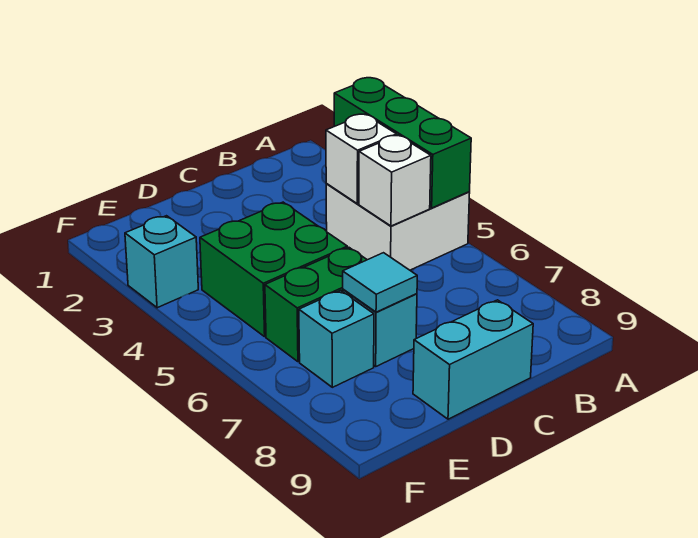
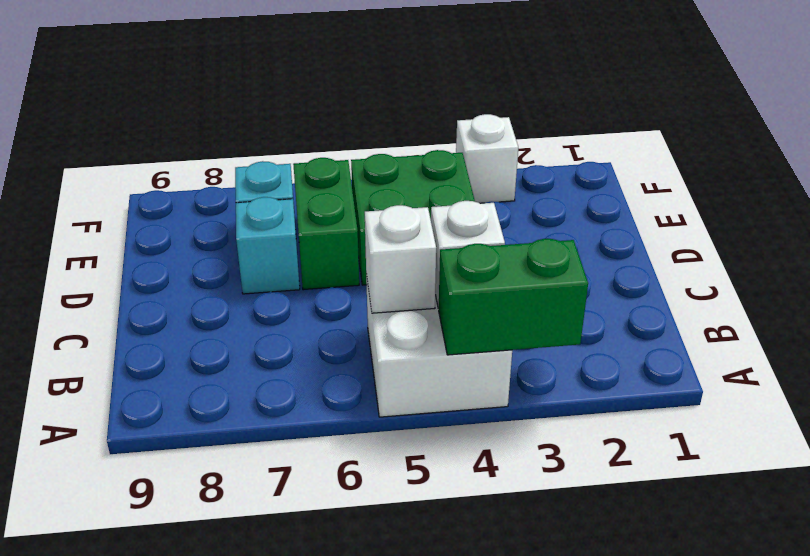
green brick A3:A5 level 2 -> green brick A3:A4 level 2
cyan brick C9:D9 level 1 -> none
cyan tile D7 level 2 -> none
cyan brick F3 level 1 -> white brick F3 level 1

